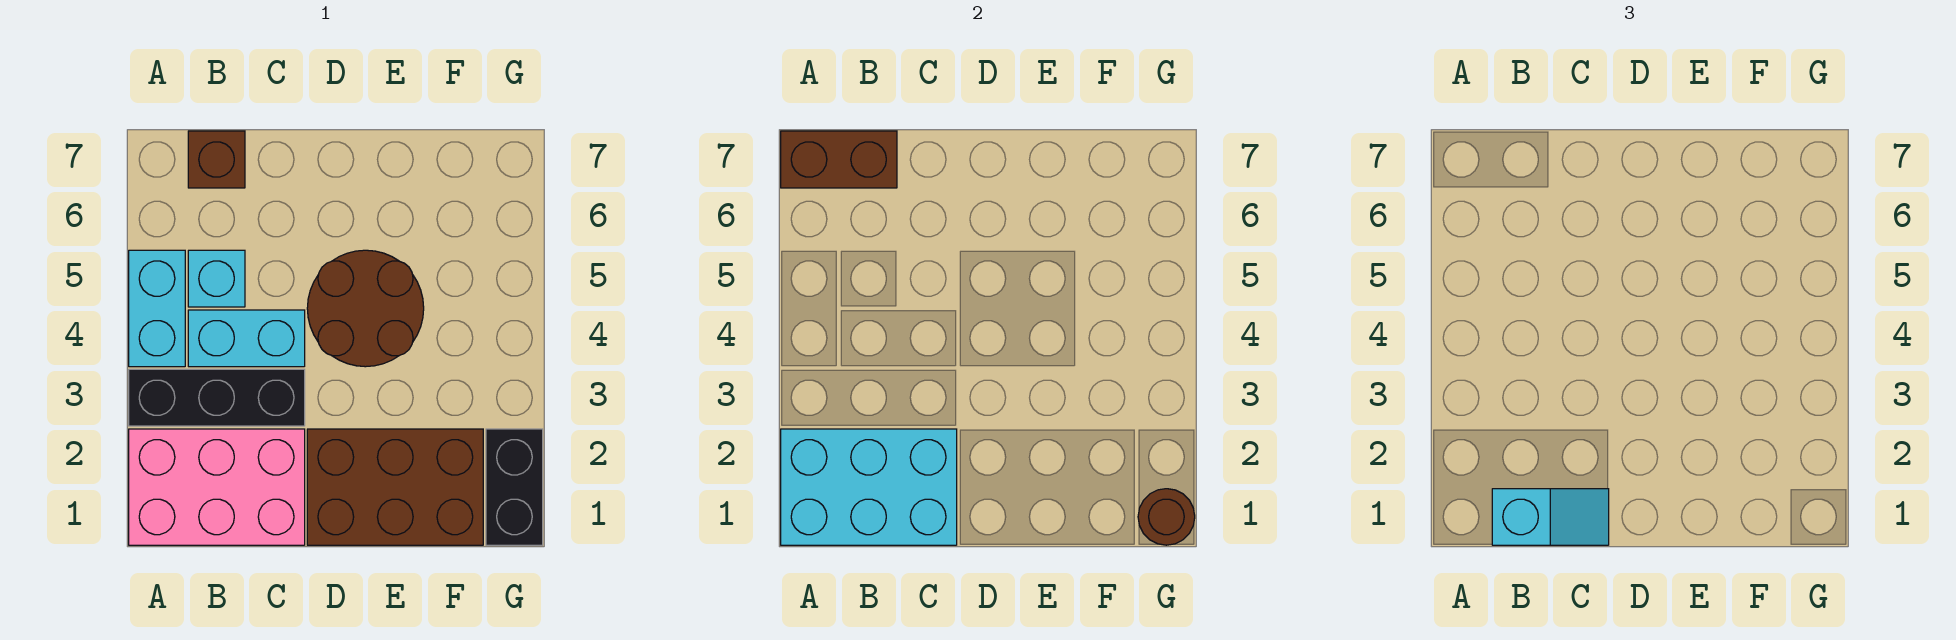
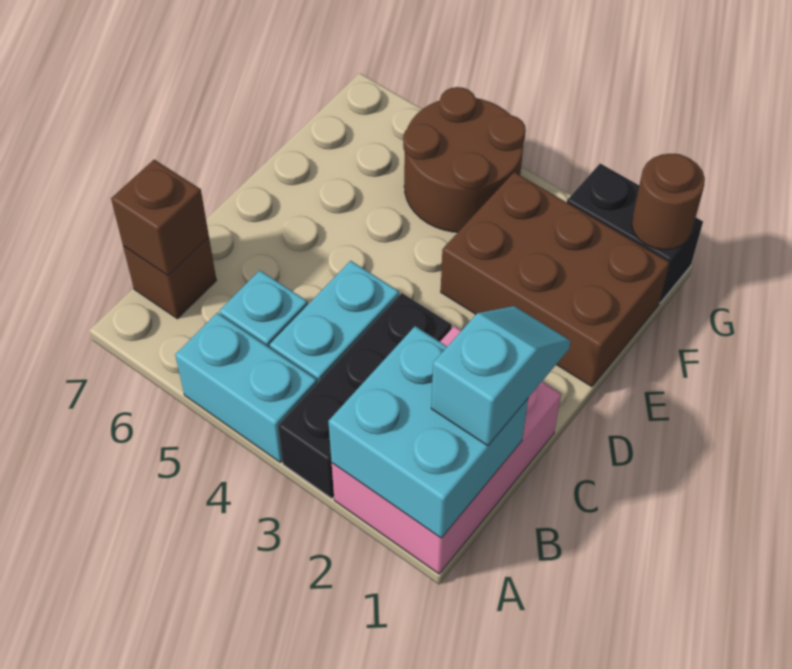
cyan brick A1:C2 level 2 -> cyan brick A1:B2 level 2
brown brick A7:B7 level 2 -> brown brick B7 level 2
brown brick D1:F2 level 1 -> brown brick E1:F3 level 1
brown round brick D4:E5 level 1 -> brown round brick F4:G5 level 1

